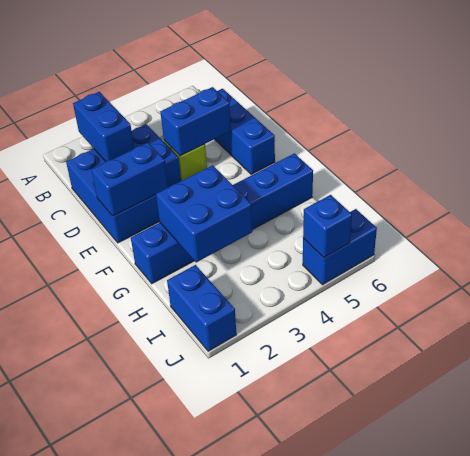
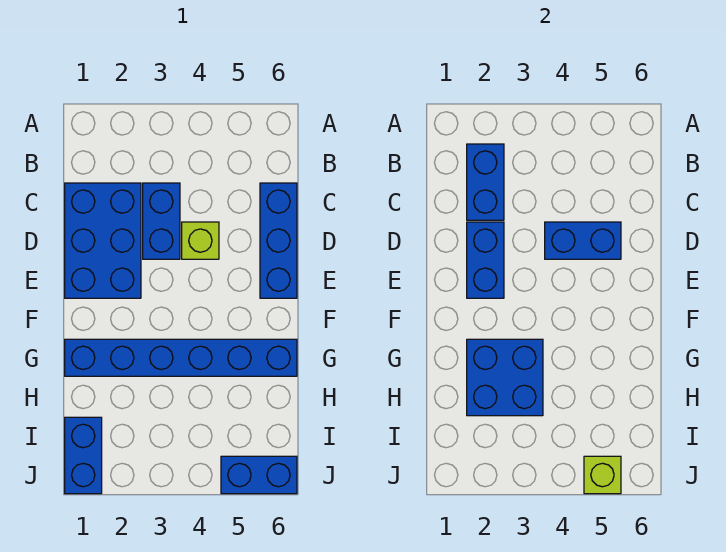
blue brick E1:E2 level 2 -> blue brick D2:E2 level 2
blue brick J5 level 2 -> lime brick J5 level 2

